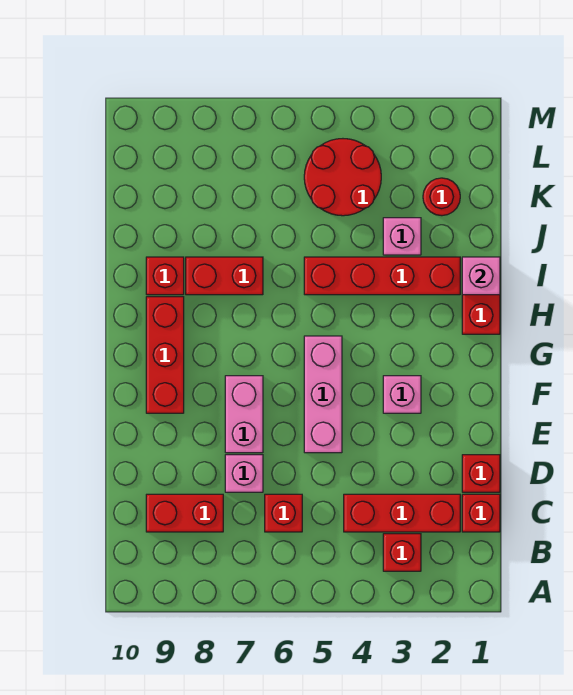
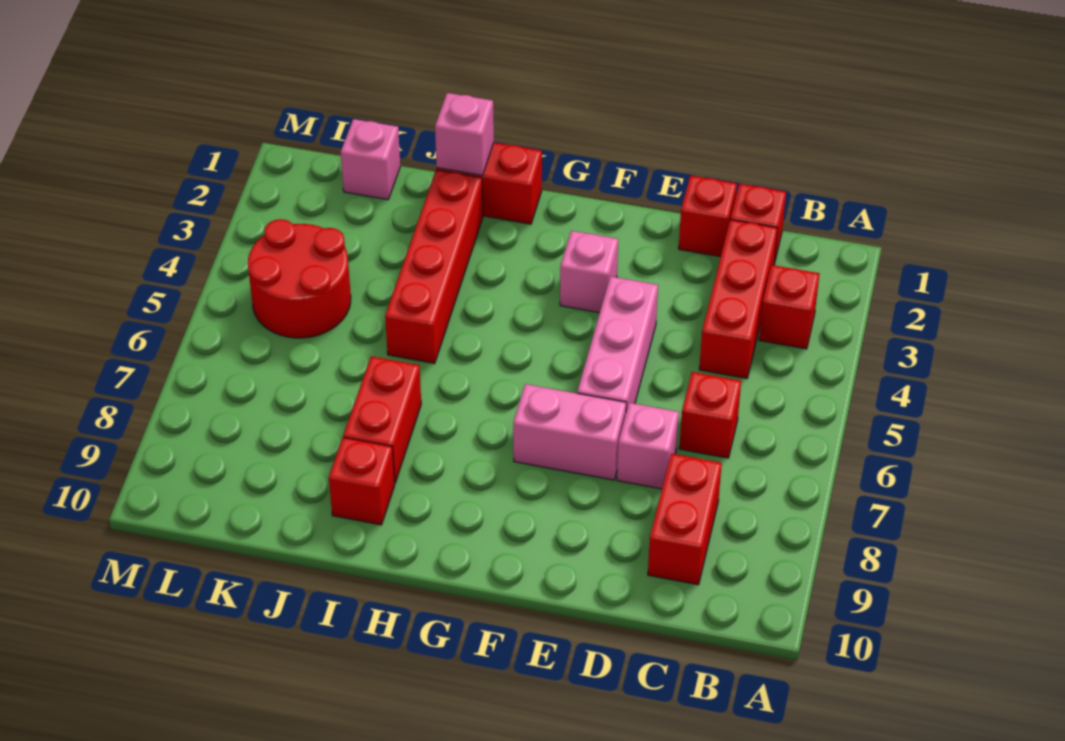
pink brick E5:G5 level 1 -> pink brick E4:E6 level 1
red brick F9:H9 level 1 -> none
pink brick J3 level 1 -> pink brick K1 level 1
red round brick K2 level 1 -> none

